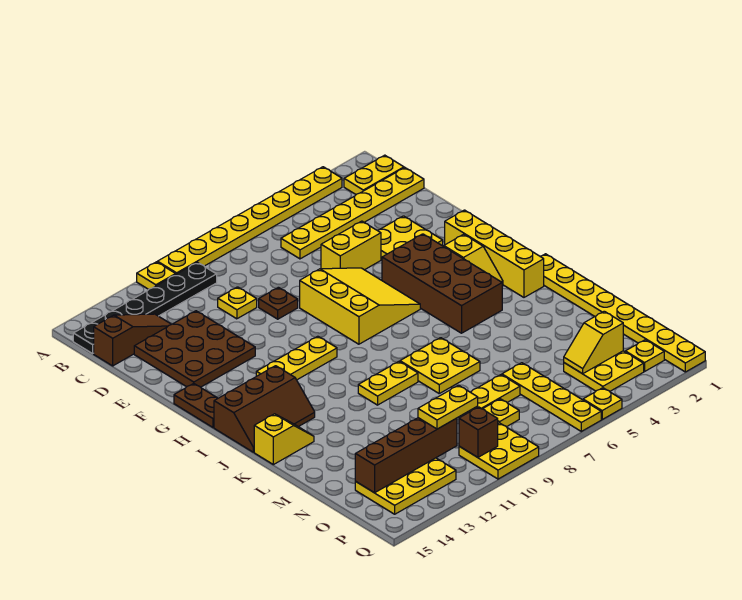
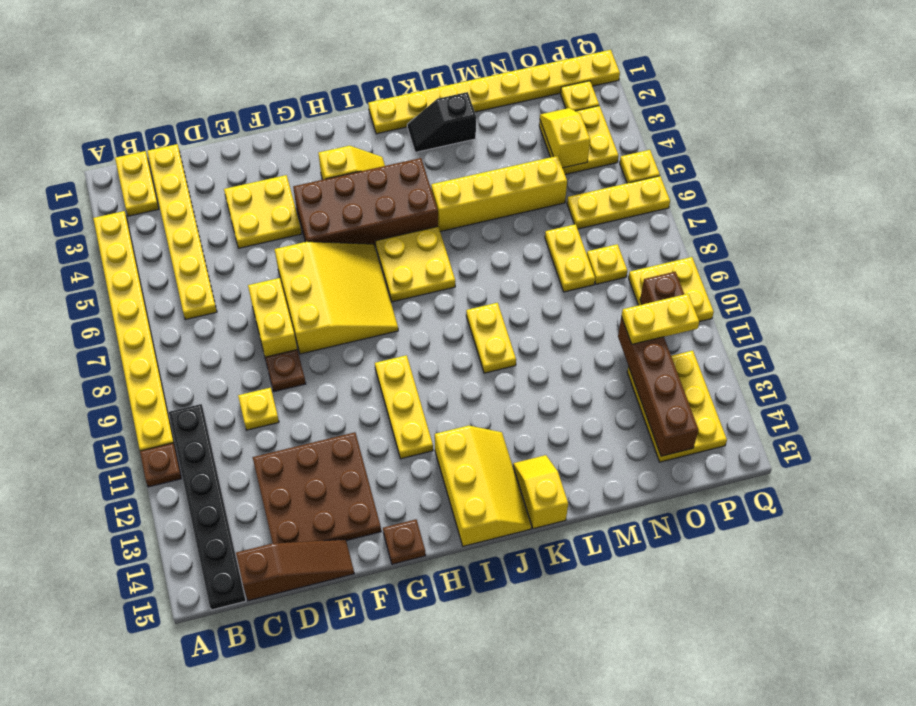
yellow plate A11 level 1 -> brown plate A11 level 1
brown slope C13:C15 level 1 top 15 -> brown slope C15:E15 level 1 top C
yellow brick E5:E6 level 1 -> yellow brick E7:E8 level 1
yellow slope F6:H8 level 1 top 8 -> yellow slope F6:H8 level 1 top F
yellow brick G2:J2 level 1 -> yellow brick K5:N5 level 1
brown plate G15:H15 level 1 -> brown plate G15 level 1
brown slope I13:J15 level 1 top I -> yellow slope I13:J15 level 1 top I
none -> black slope K2:L2 level 1 top L
yellow plate K7:L8 level 1 -> yellow plate I6:J7 level 1
yellow plate N6:Q6 level 1 -> yellow plate O6:Q6 level 1
yellow slope O3:O4 level 2 top 3 -> yellow slope O3:O4 level 2 top 4
yellow plate O10:O11 level 3 -> yellow plate O11:P11 level 3

